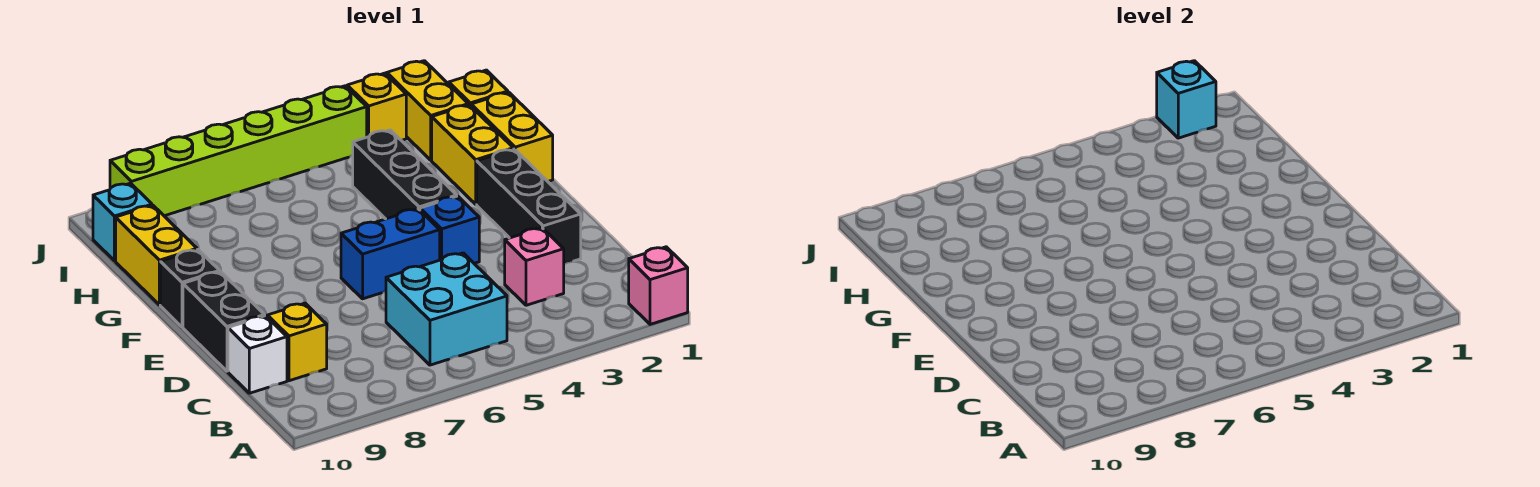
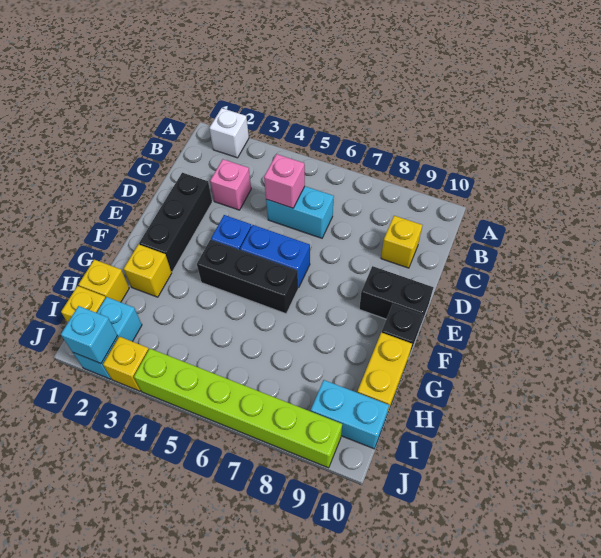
pink brick A1 level 1 -> pink brick C5 level 2
cyan brick B5:C6 level 1 -> cyan brick C5:C6 level 1
white brick C10 level 1 -> white brick A2 level 1
black brick D10:E10 level 1 -> black brick E9:E10 level 1
black brick F4:H4 level 1 -> black brick F4:F6 level 1
yellow brick G1:H1 level 1 -> yellow brick H1 level 1
yellow brick G2:H2 level 1 -> yellow brick G2 level 1
yellow brick I2:J2 level 1 -> cyan brick I2:J2 level 1
cyan brick I10 level 1 -> cyan brick I9:I10 level 1

